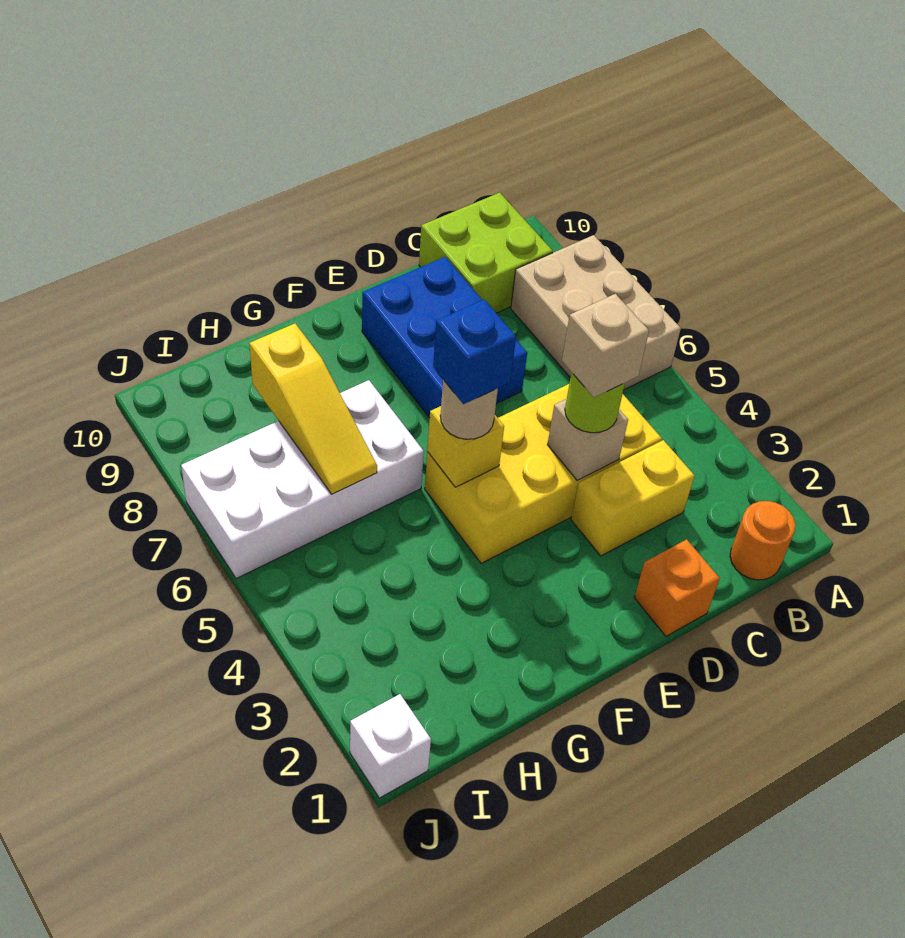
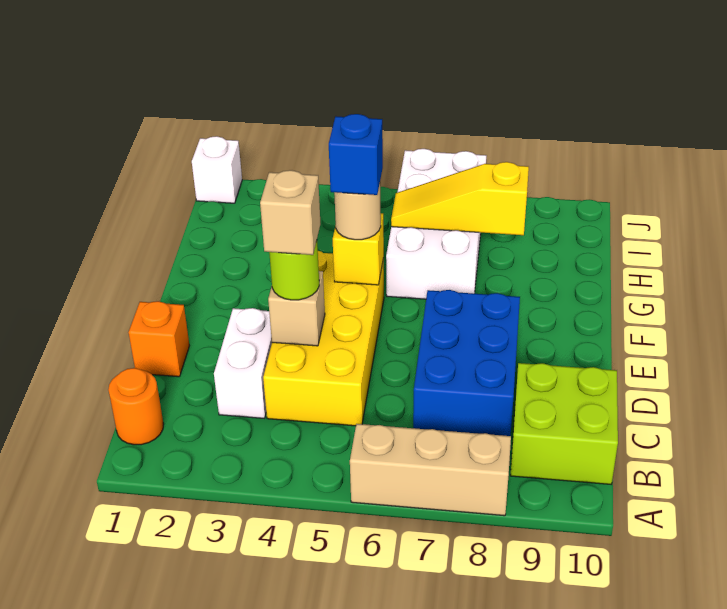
tan brick A6:B8 level 1 -> tan brick A6:A8 level 1
yellow brick C3:D3 level 1 -> white brick C3:D3 level 1
blue brick D7:E9 level 1 -> blue brick C7:E8 level 1

